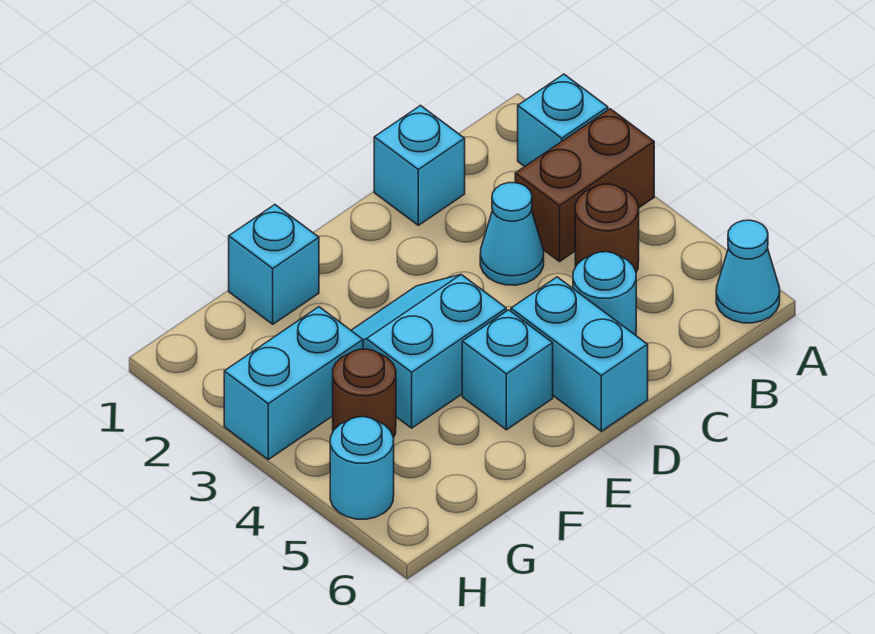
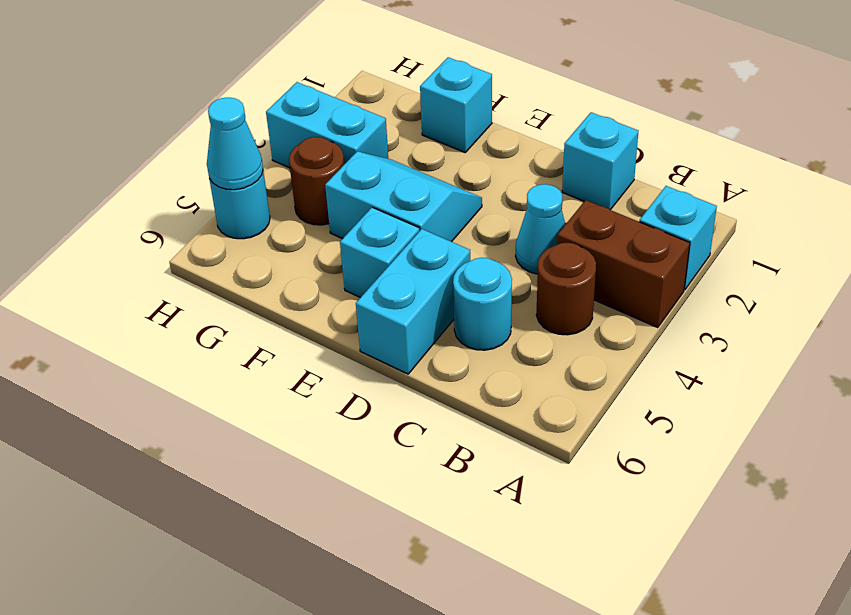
cyan cone A6 level 1 -> cyan cone H5 level 2

